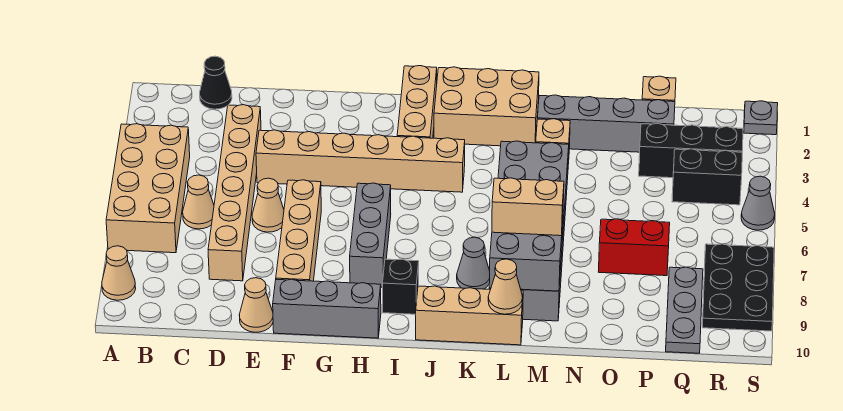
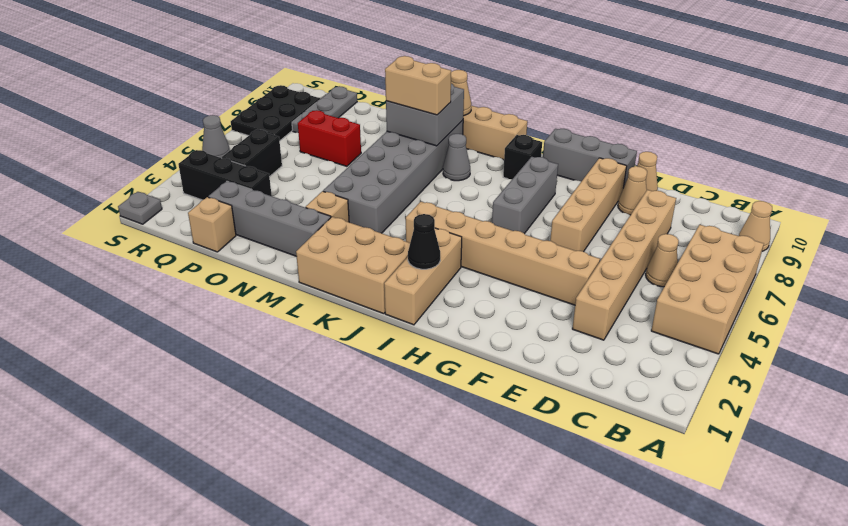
black cone C1 level 1 -> black cone I2 level 2
tan cone E6 level 1 -> tan cone E9 level 1
black brick Q4:R4 level 1 -> black brick Q4:Q5 level 1

